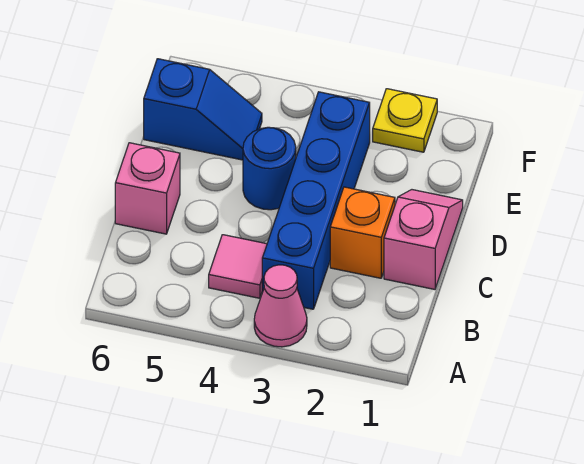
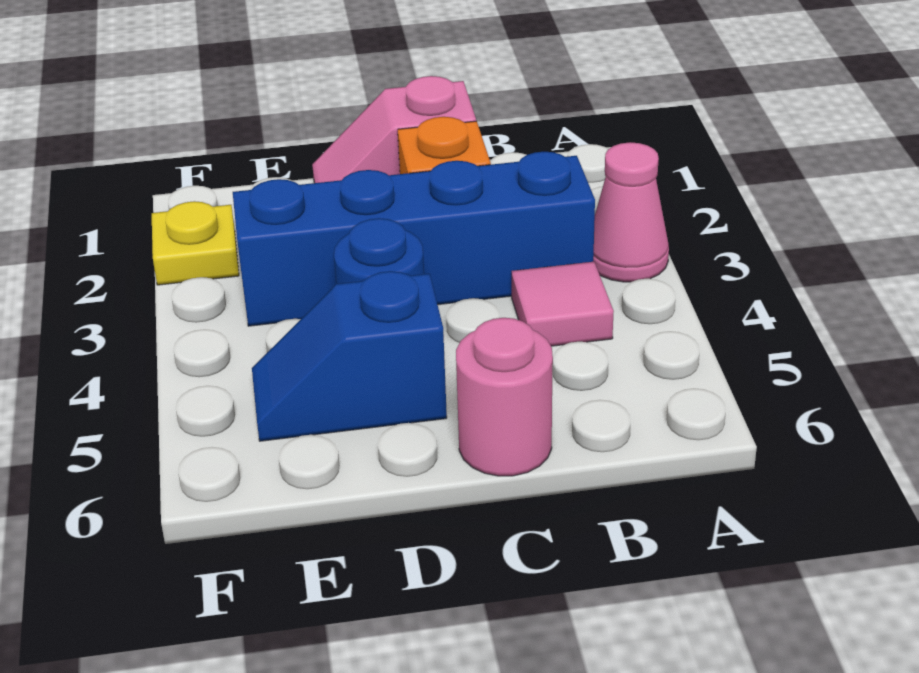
pink brick C6 level 1 -> pink round brick C6 level 1
blue slope E5:E6 level 1 top 6 -> blue slope D5:E5 level 1 top D

